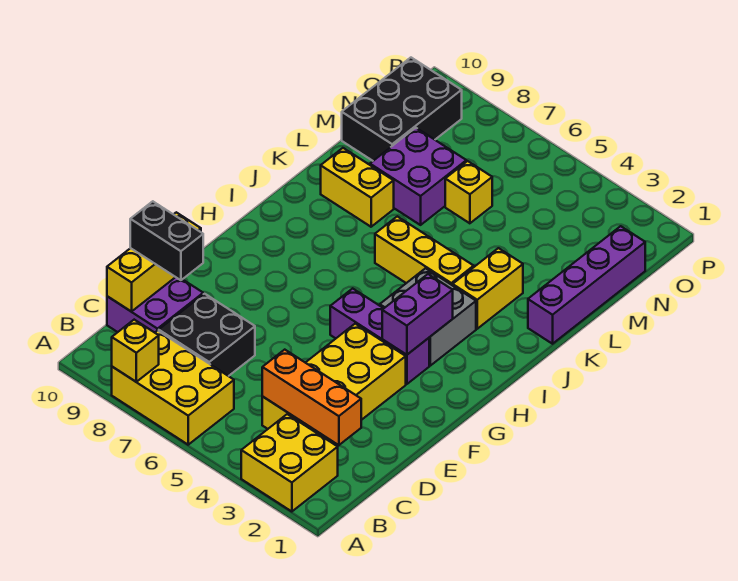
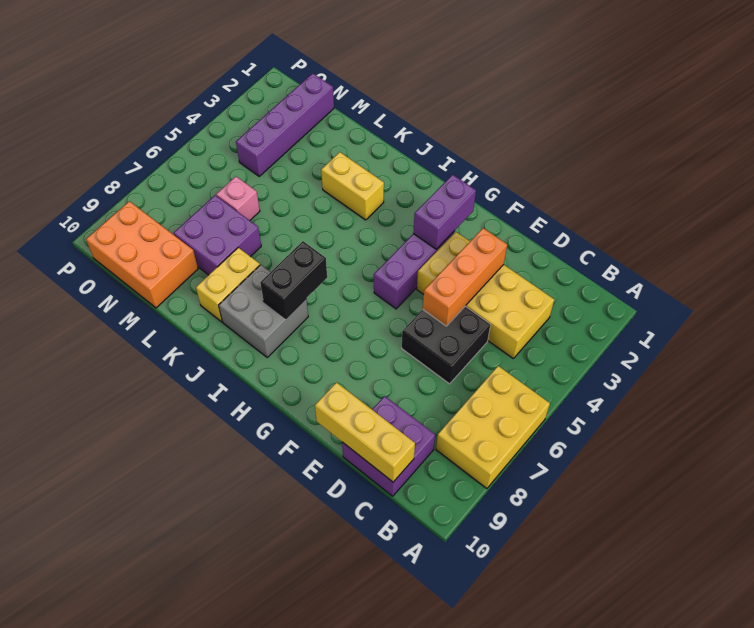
yellow brick A2:B3 level 1 -> none
yellow brick A8 level 2 -> none
orange brick C2:C4 level 2 -> orange brick E3:E5 level 2
black brick C7:D8 level 1 -> black brick D5:E6 level 1
black brick D9:D10 level 3 -> black brick I7:I8 level 2
purple brick G3:H3 level 2 -> purple brick G2:G3 level 2
grey brick H3:I4 level 1 -> grey brick I8:J9 level 1
yellow brick J4:J6 level 1 -> none
purple brick K1:N1 level 1 -> purple brick N1:N4 level 1
yellow brick M6 level 1 -> pink brick M6 level 1
black brick M9:O10 level 1 -> orange brick M9:O10 level 1

